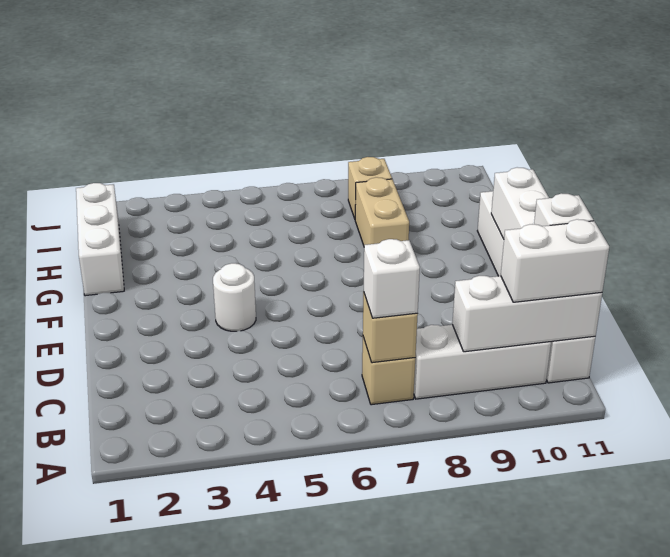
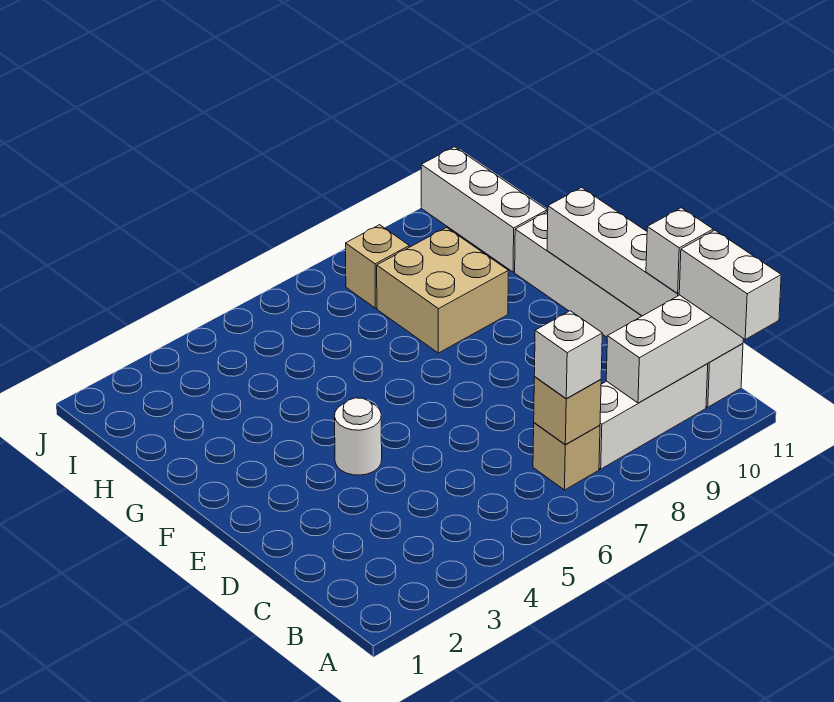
white brick B10:B11 level 3 -> white brick A11:B11 level 3
white brick G1:I1 level 1 -> white brick H11:J11 level 1
tan brick G8:H8 level 1 -> tan brick G8:H9 level 1

